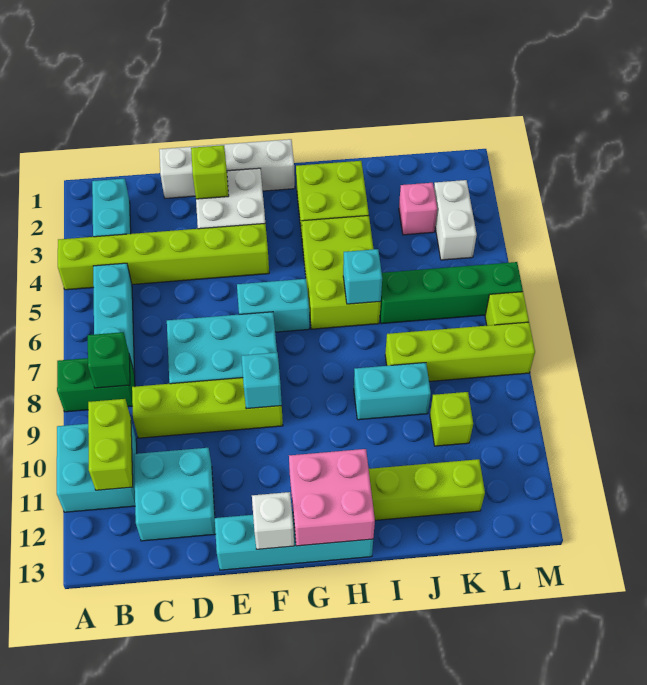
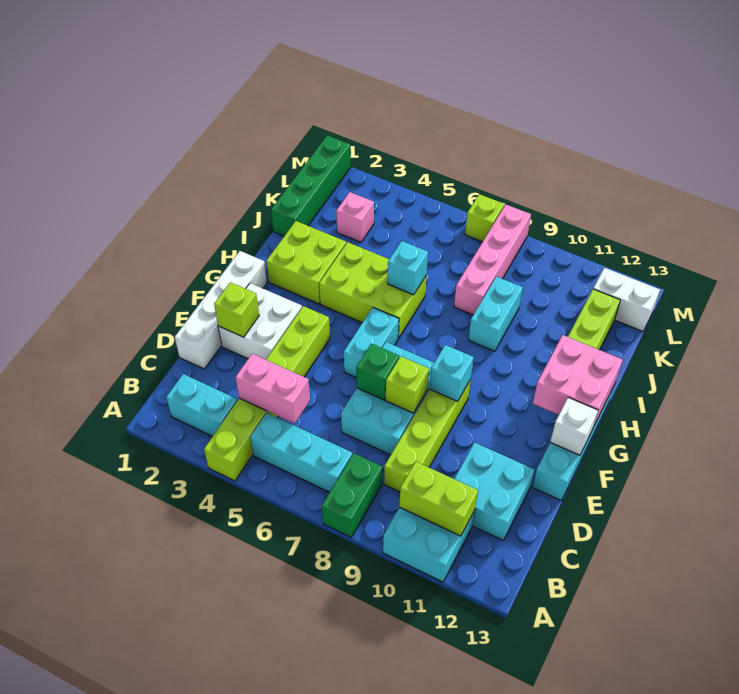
green brick B8 level 2 -> green brick E7 level 2
none -> pink brick C4:C5 level 2
green brick J6:M6 level 1 -> green brick J1:M1 level 1
lime brick J8:M8 level 1 -> pink brick J8:M8 level 1
lime brick K10 level 1 -> lime brick E8 level 2
white brick L3:L4 level 1 -> white brick L12:L13 level 1

